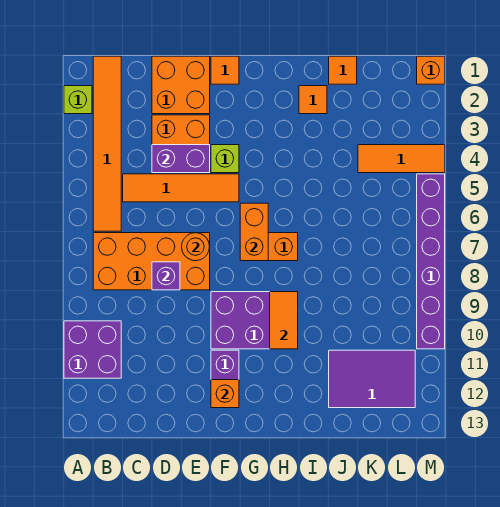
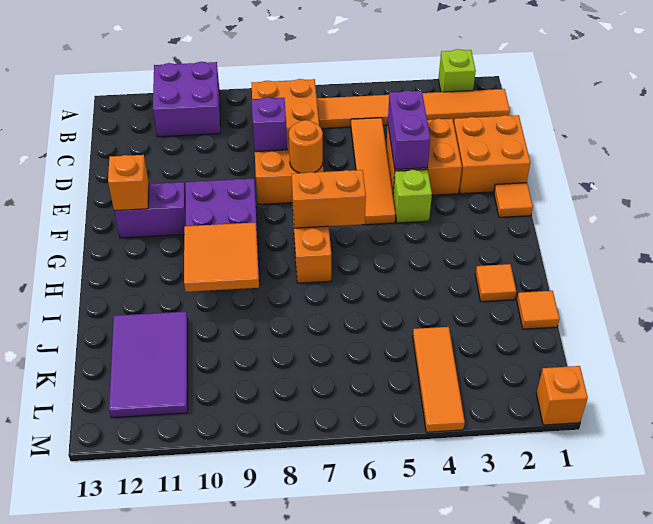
orange tile H9:H10 level 2 -> orange tile H9:I10 level 2
purple brick M5:M10 level 1 -> none

